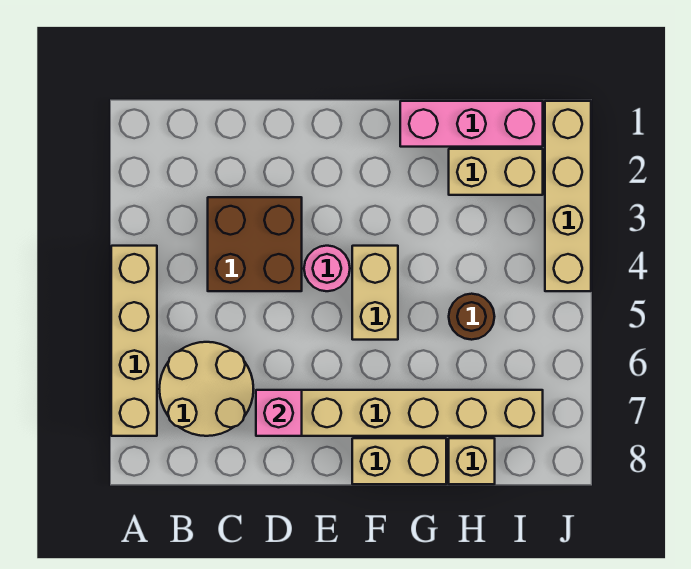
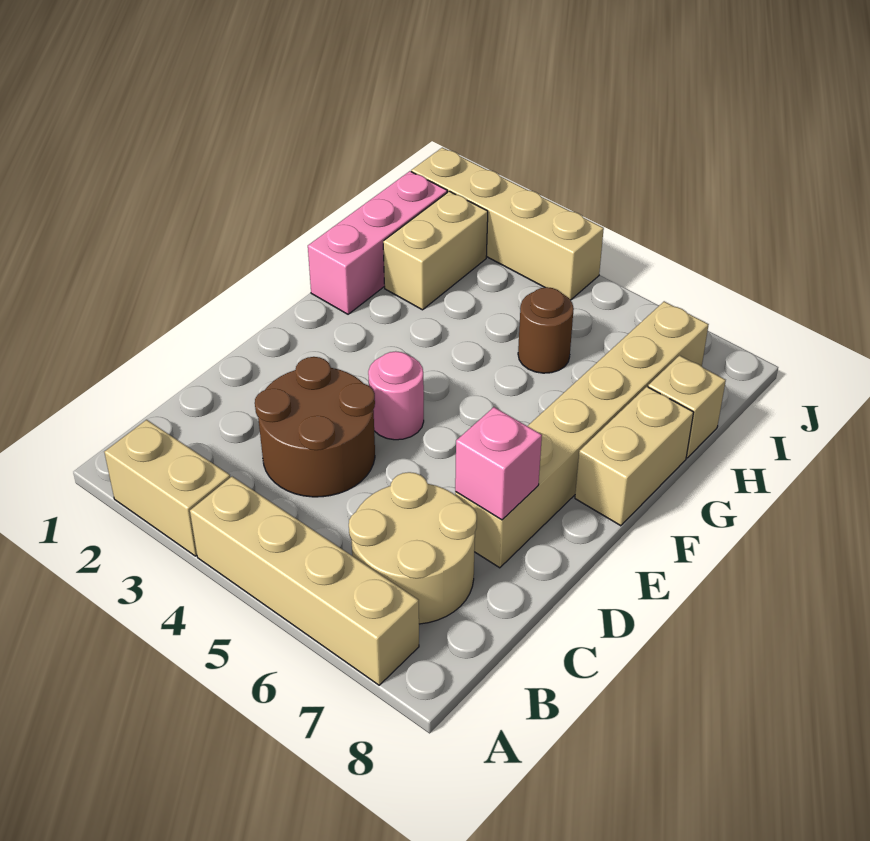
brown brick C3:D4 level 1 -> brown round brick C3:D4 level 1
tan brick F4:F5 level 1 -> tan brick A2:A3 level 1

